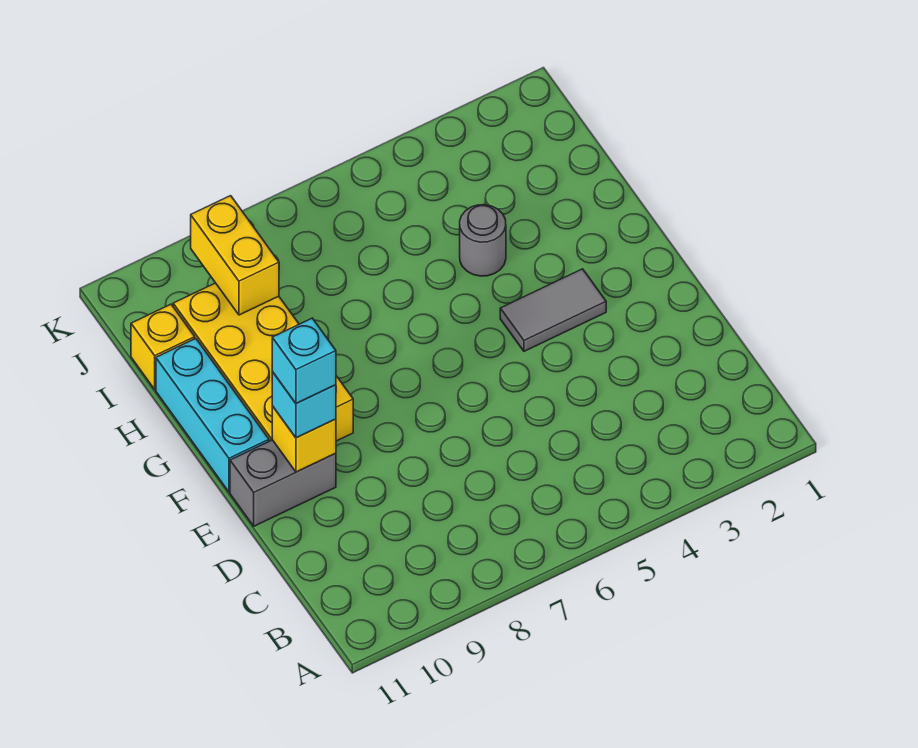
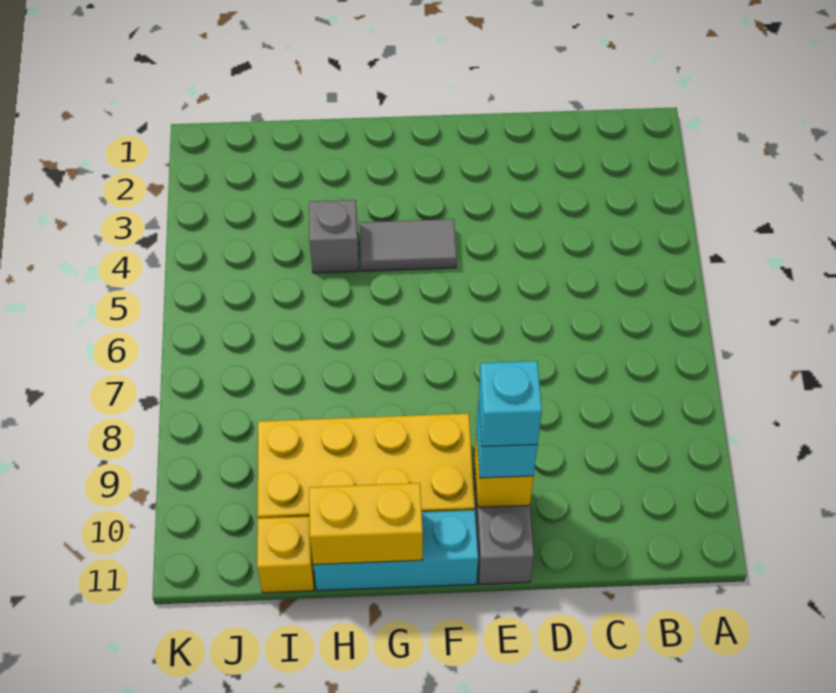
grey tile F3:F4 level 1 -> grey tile F4:G4 level 1
grey round brick H4 level 1 -> grey brick H4 level 1
yellow brick I9:J9 level 2 -> yellow brick G11:H11 level 2

